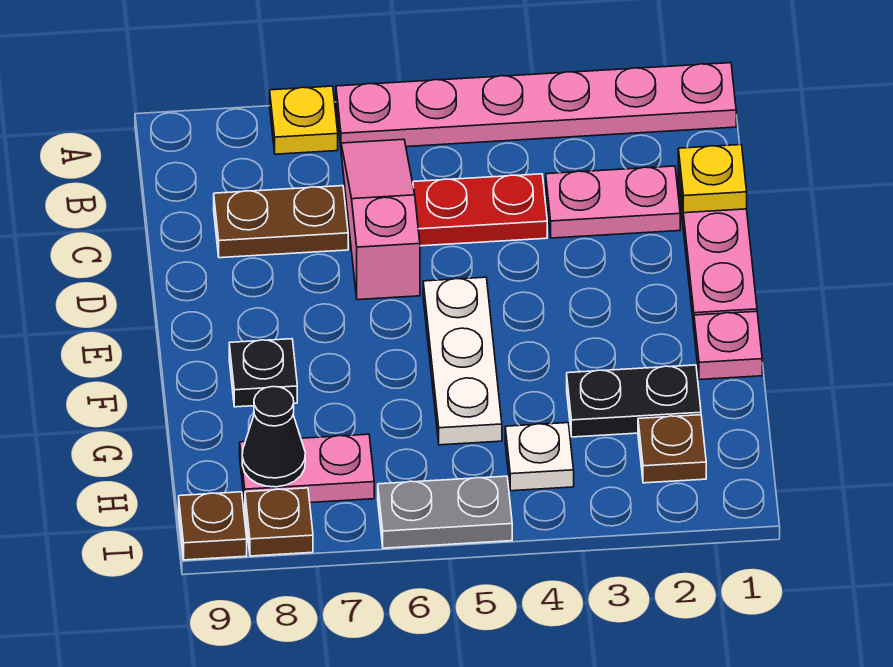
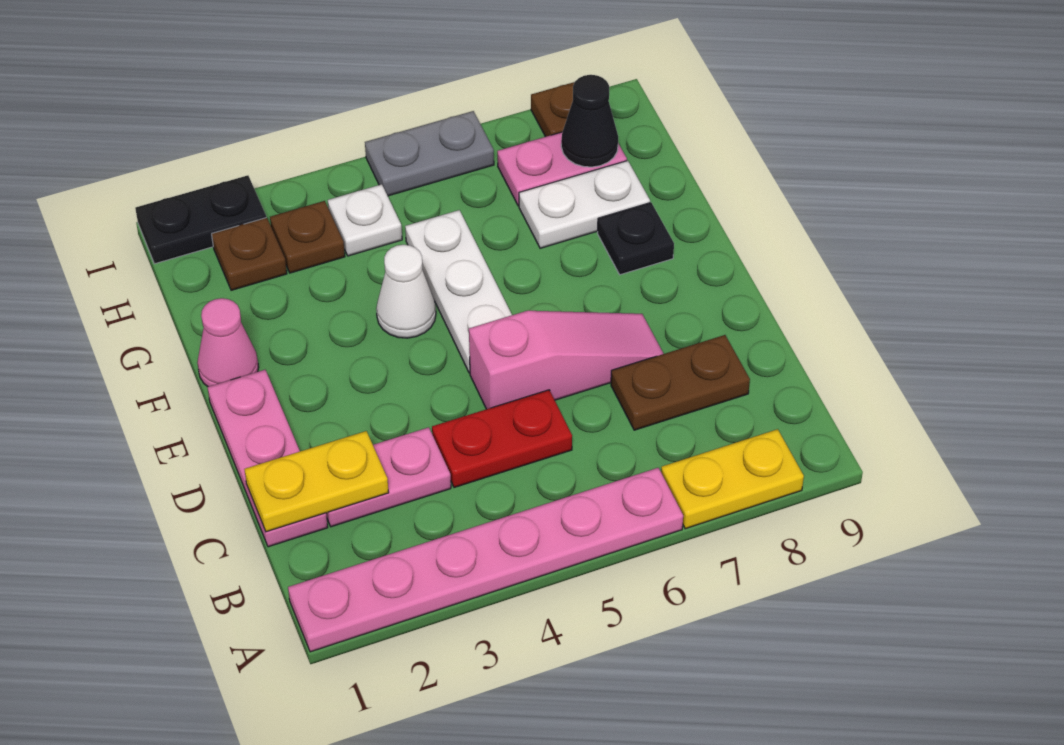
yellow plate A7 level 1 -> yellow plate A7:A8 level 1
pink slope B6:D6 level 1 top D -> pink slope D5:D7 level 1 top 5
yellow plate C1 level 2 -> yellow plate C1:C2 level 2
pink plate F1 level 1 -> pink cone F1 level 1
none -> white cone F4 level 1
black plate G2:G3 level 1 -> black plate I1:I2 level 1
none -> white plate G7:G8 level 1
brown plate I9 level 1 -> brown plate H3 level 1

